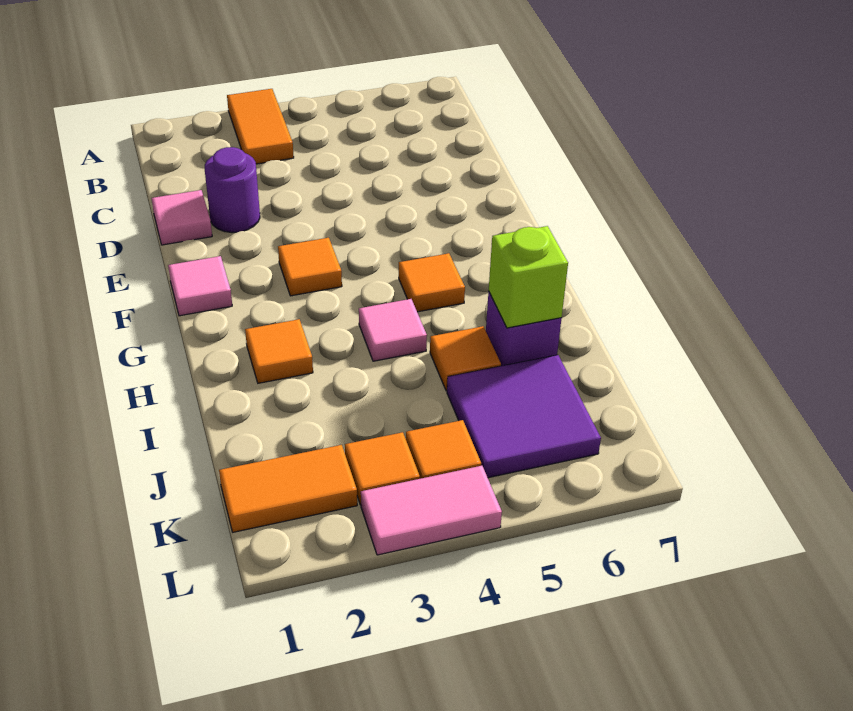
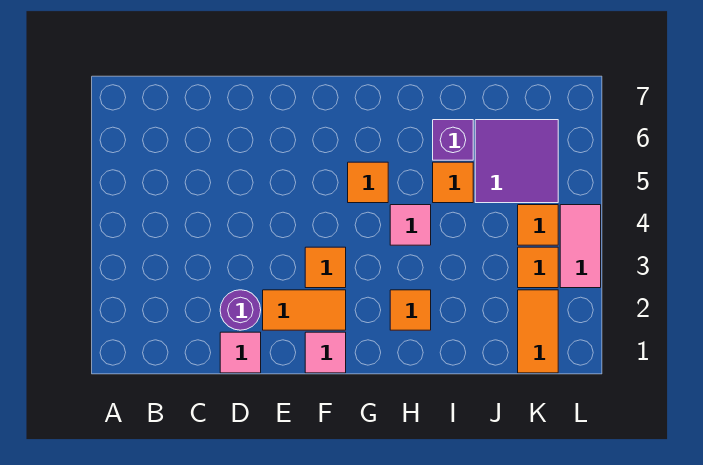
orange tile A3:B3 level 1 -> orange tile E2:F2 level 1
lime brick I6 level 2 -> none

